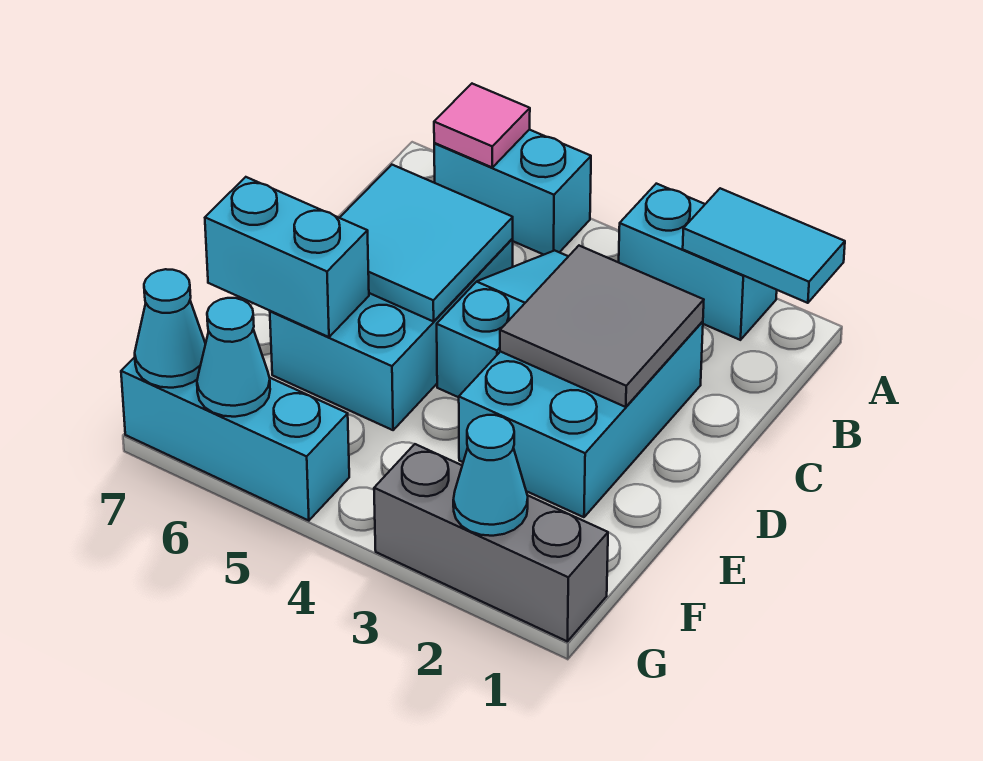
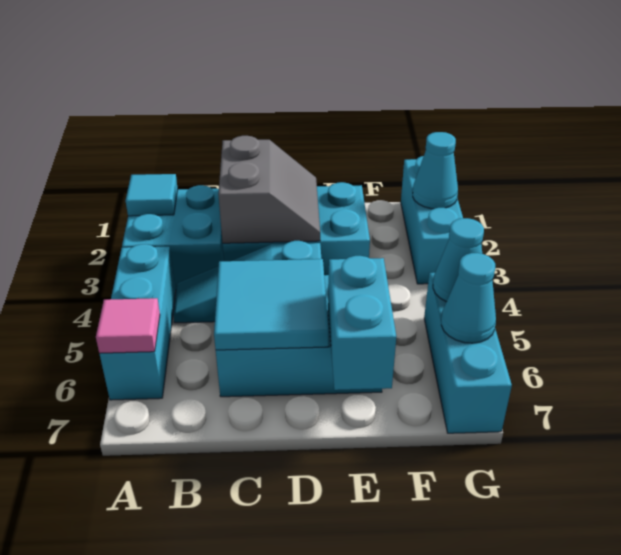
cyan tile A1:A2 level 2 -> cyan tile A2 level 2
cyan brick A2:A3 level 1 -> cyan brick A2:B3 level 1
cyan brick A5:A6 level 1 -> cyan brick A4:A6 level 1
grey tile C2:D3 level 2 -> grey slope C2:D3 level 2 top C
grey brick G1:G3 level 1 -> cyan brick G1:G3 level 1
cyan cone G7 level 2 -> cyan cone G5 level 2

